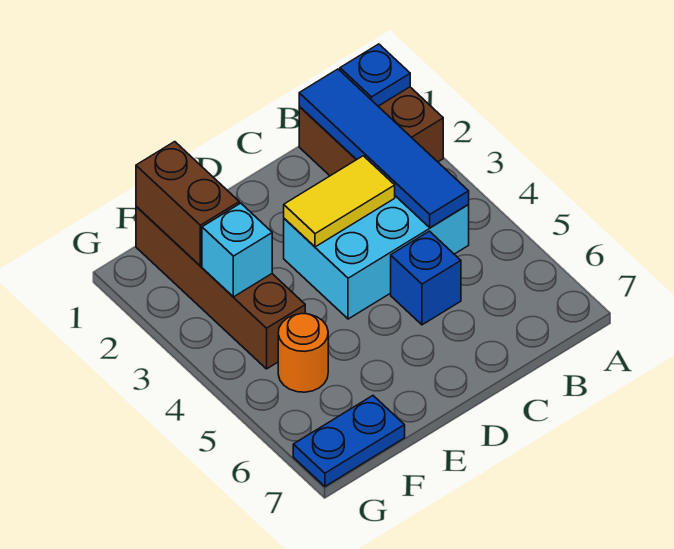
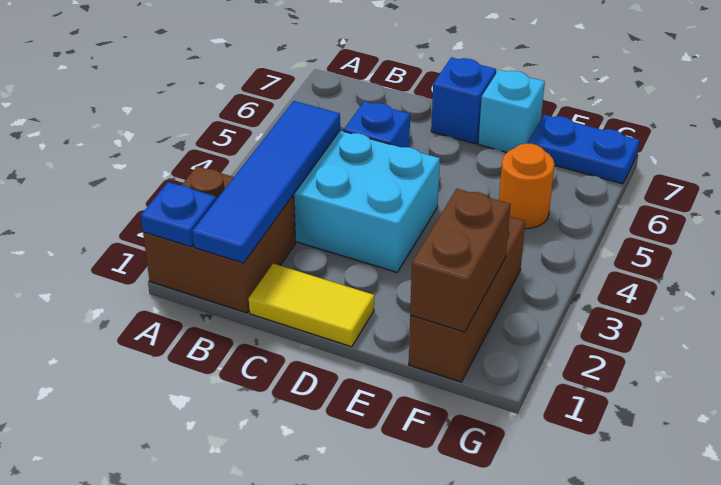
yellow tile C3:D3 level 2 -> yellow tile C1:D1 level 1
none -> blue brick D7 level 1
brown brick F1:F4 level 1 -> brown brick F1:F3 level 1
cyan brick F3 level 2 -> cyan brick E7 level 1

